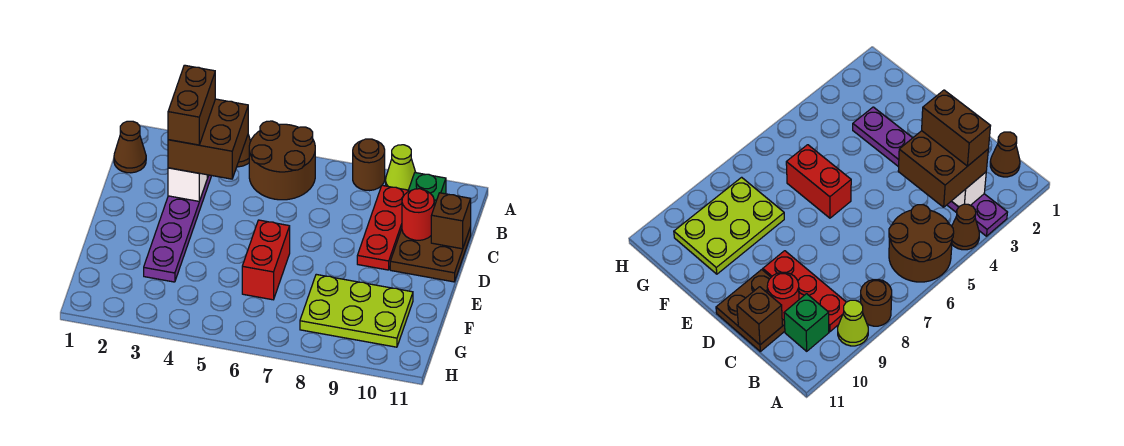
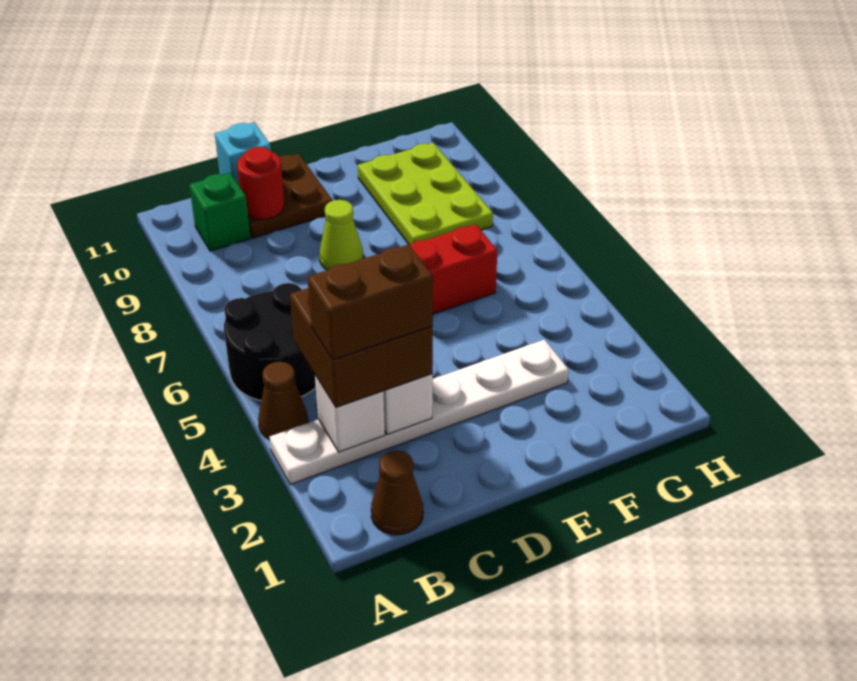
purple plate A3:F3 level 1 -> white plate A3:F3 level 1
brown round brick A5:B6 level 1 -> black round brick A5:B6 level 1
brown round brick A8 level 1 -> none
lime cone A9 level 1 -> lime cone D8 level 1
red plate B9:D9 level 1 -> none
brown brick C11 level 2 -> cyan brick C11 level 2

